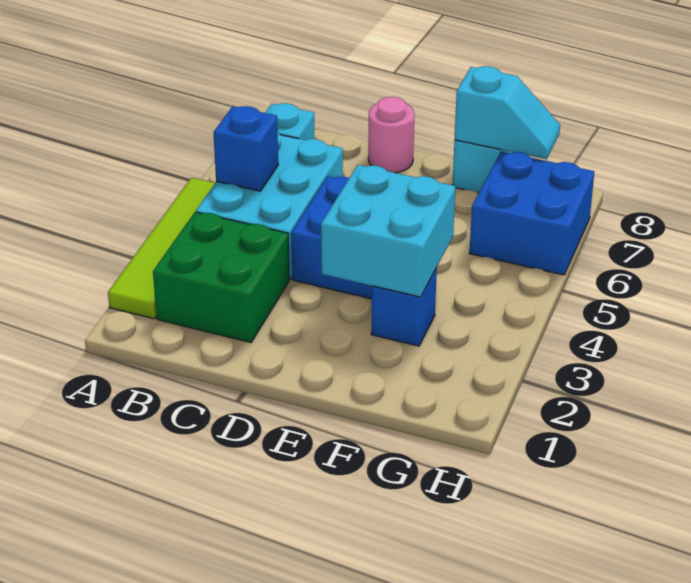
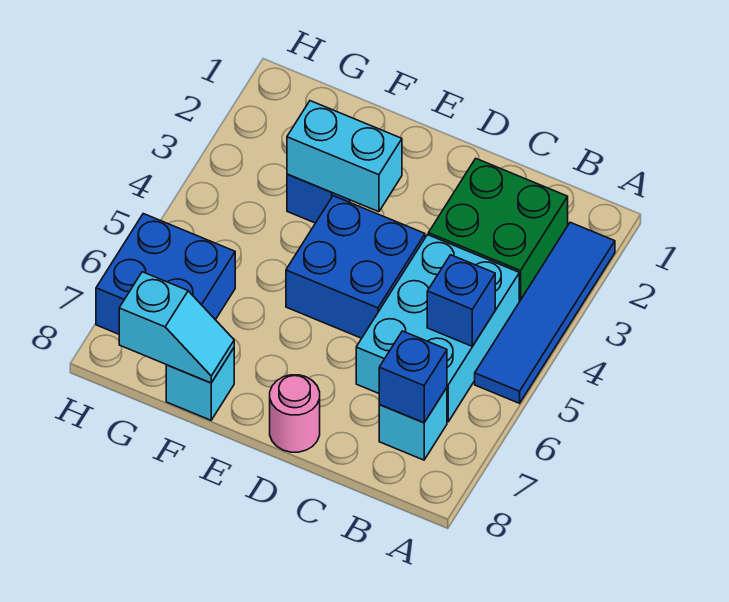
lime tile A2:A5 level 1 -> blue tile A2:A5 level 1
none -> blue brick B7 level 2
cyan brick E3:F4 level 2 -> cyan brick E3:F3 level 2
cyan slope F8:G8 level 2 top F -> cyan slope F8:G8 level 2 top G

